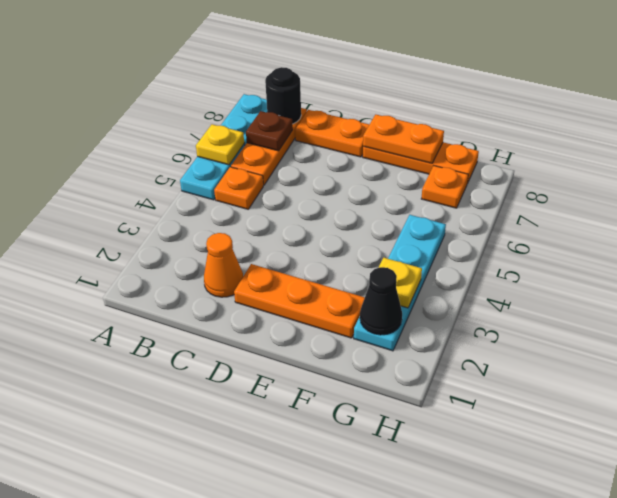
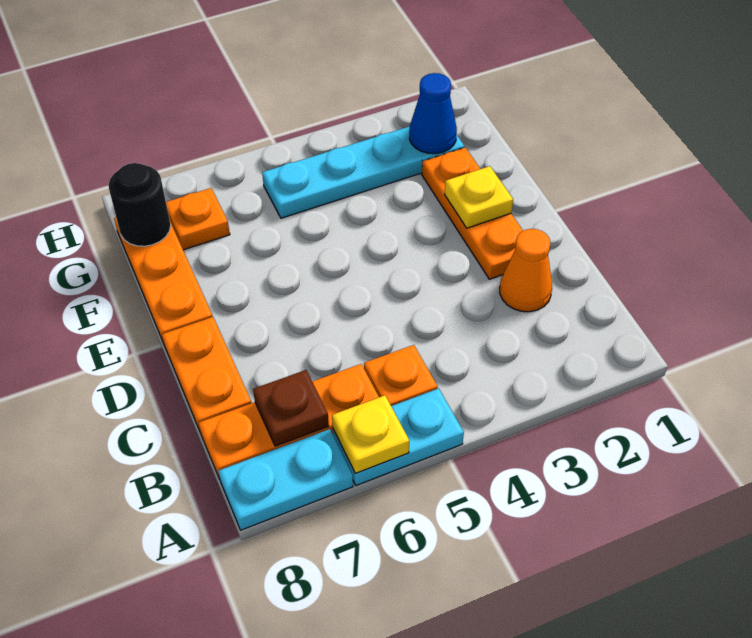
black round brick B8 level 2 -> black round brick G8 level 2
orange plate E8:F8 level 2 -> none
black cone G2 level 2 -> blue cone G2 level 2
yellow plate G3 level 2 -> yellow plate E2 level 2

